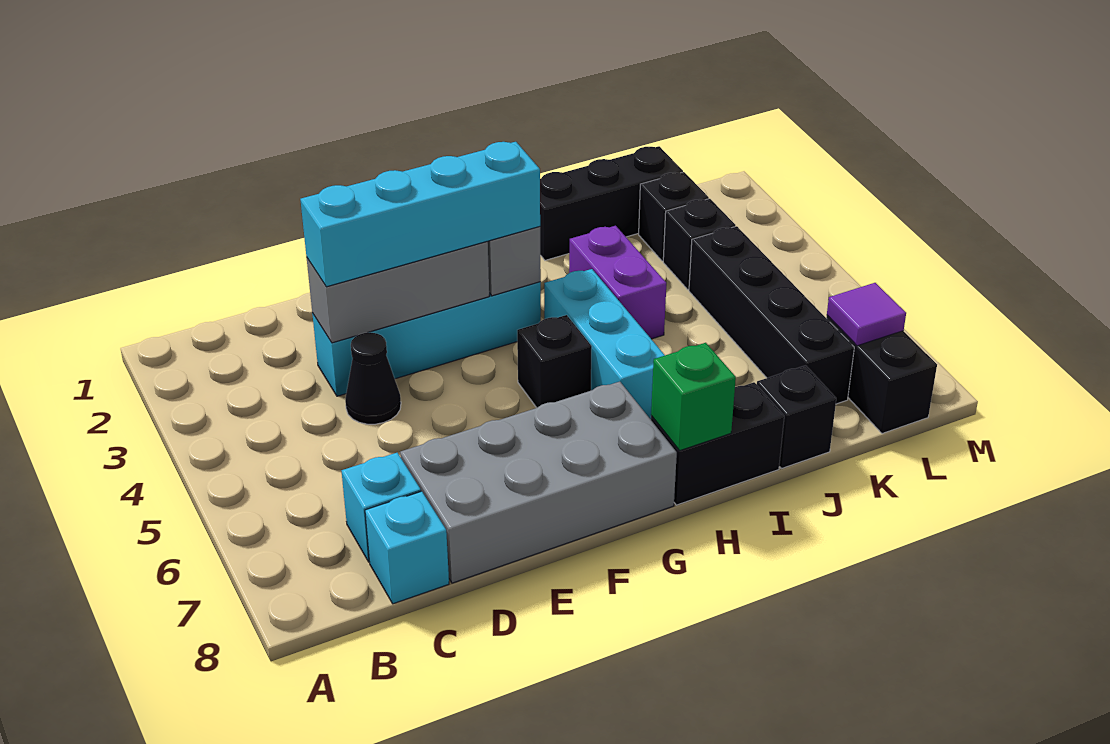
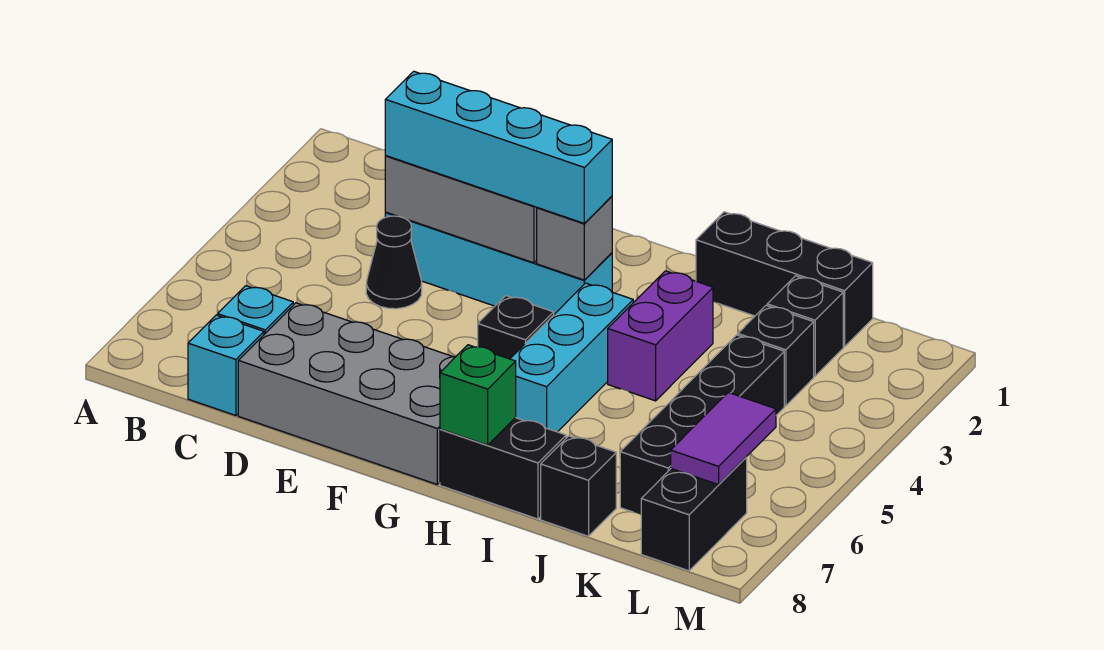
purple tile L7 level 2 -> purple tile L6:L7 level 2

